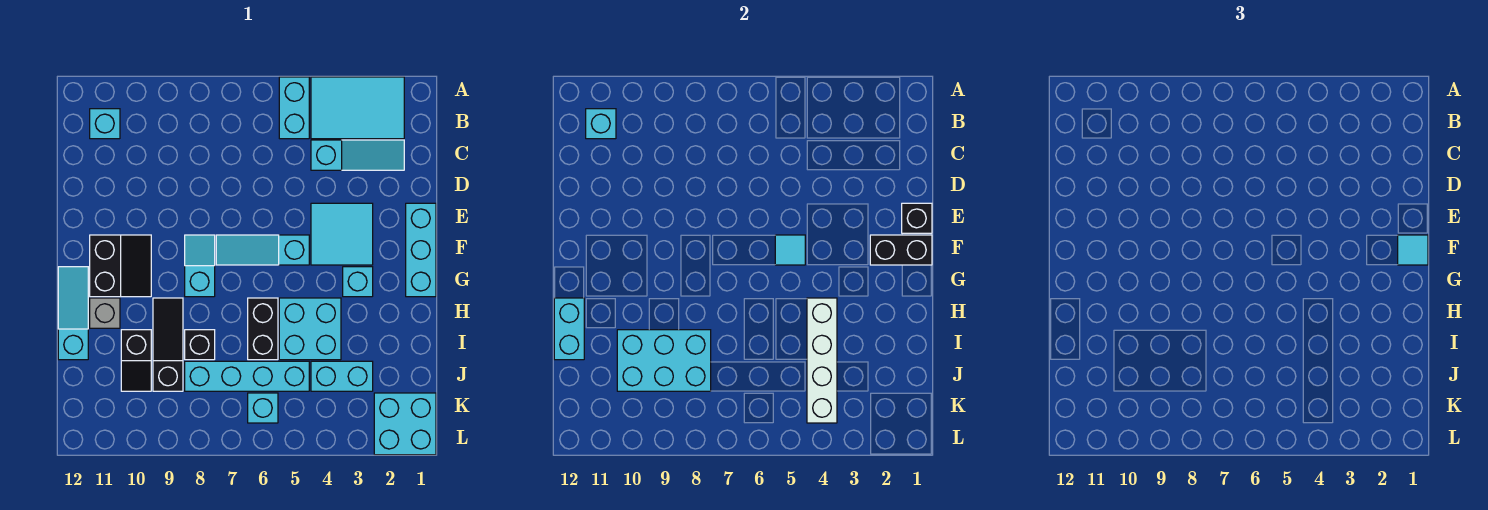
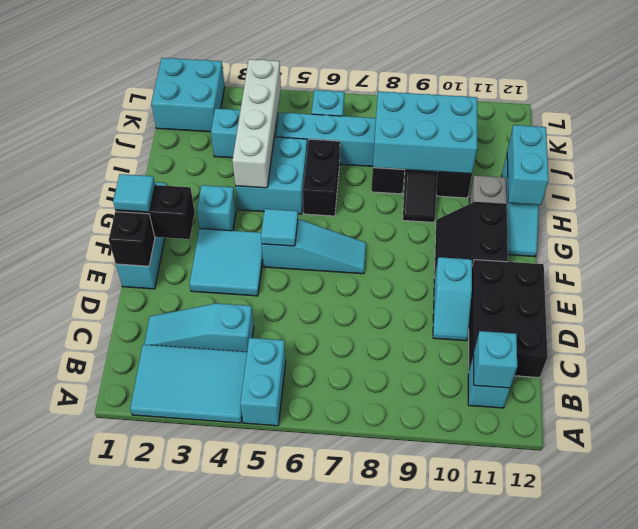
none -> black brick C11:E12 level 1
cyan slope F8:G8 level 1 top G -> cyan slope D10:E10 level 1 top E

